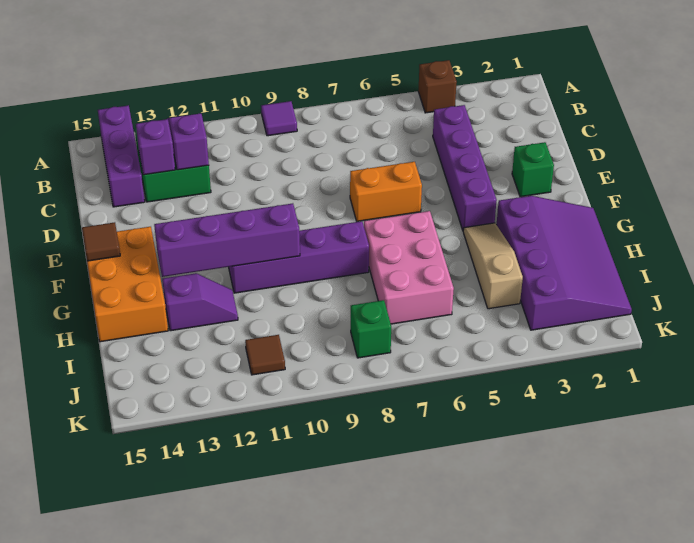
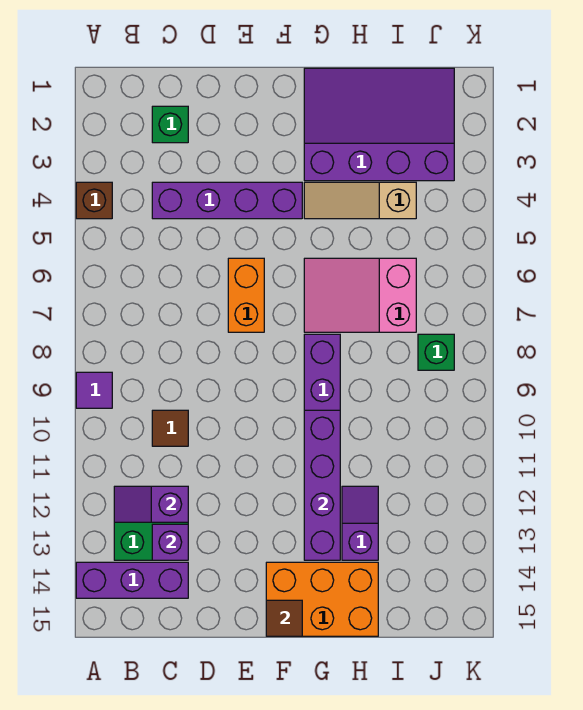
green brick E2 level 1 -> green brick C2 level 1
pink brick G6:I7 level 1 -> pink slope G6:I7 level 1 top I
brown tile J11 level 1 -> brown tile C10 level 1

